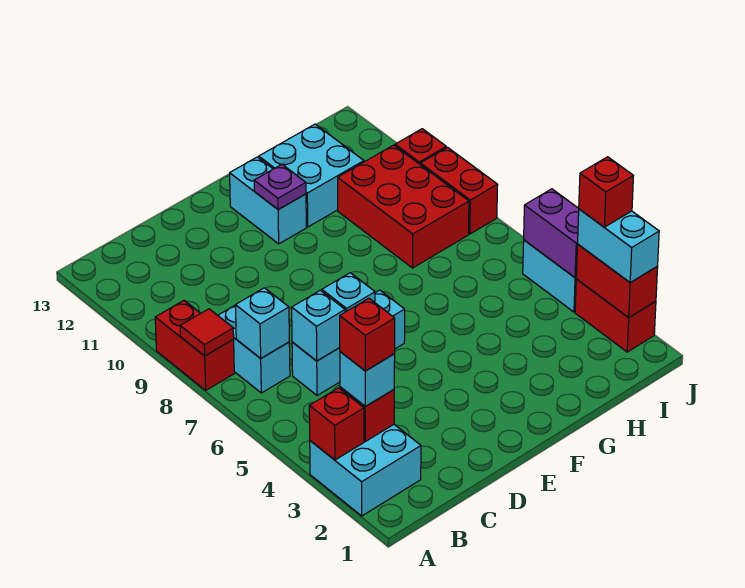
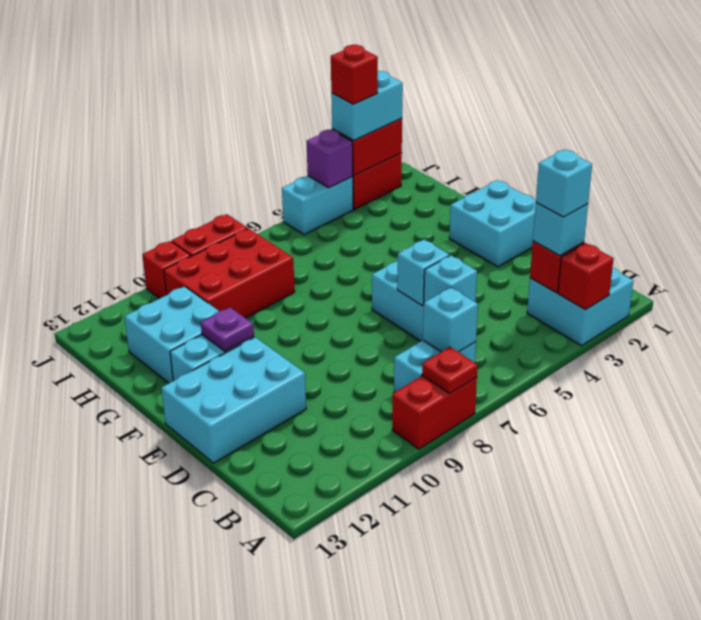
red tile A8 level 2 -> red plate A8 level 2
red brick B3 level 4 -> cyan brick B3 level 4
none -> cyan brick D11:E13 level 1
none -> cyan brick E1:F2 level 1
purple brick J4:J5 level 2 -> purple brick J4 level 2

